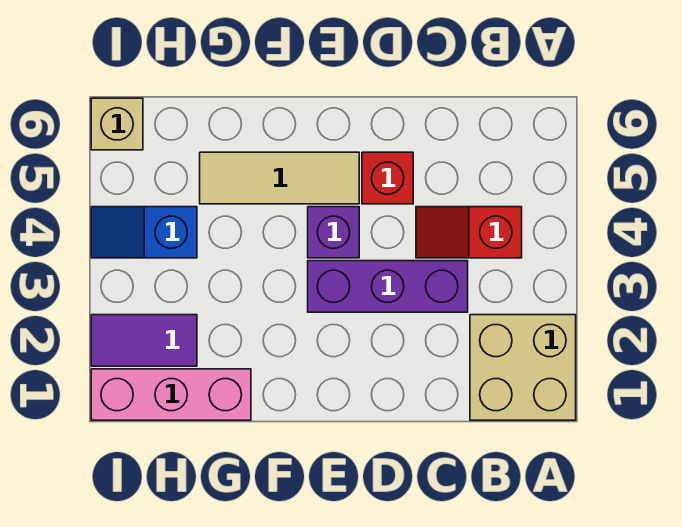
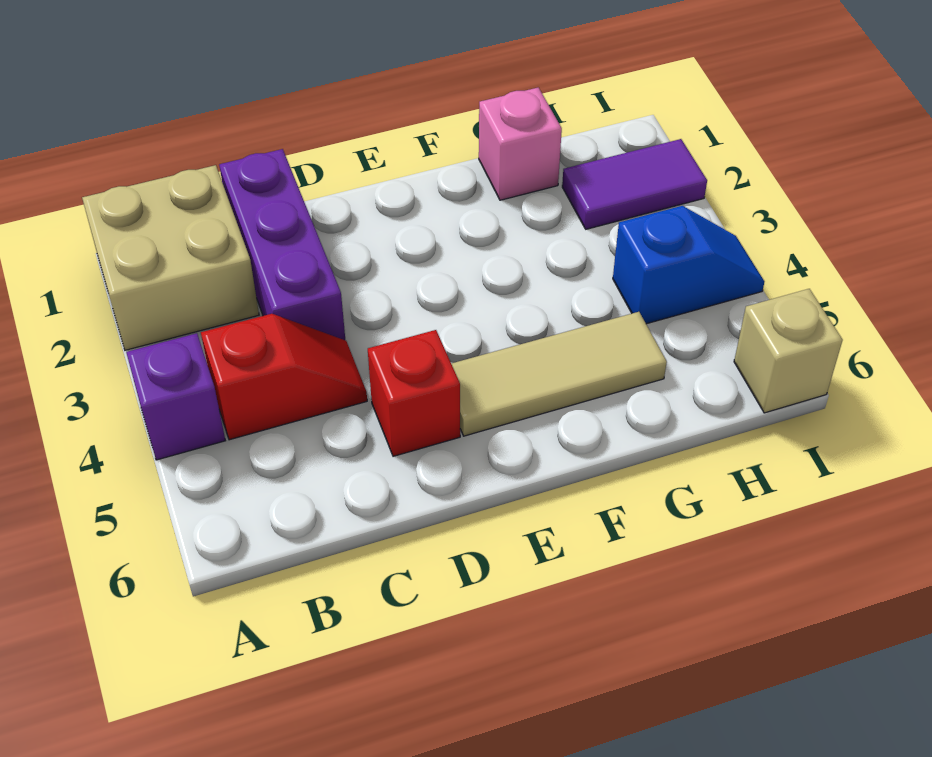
purple brick C3:E3 level 1 -> purple brick C1:C3 level 1
purple brick E4 level 1 -> purple brick A4 level 1
pink brick G1:I1 level 1 -> pink brick G1 level 1

